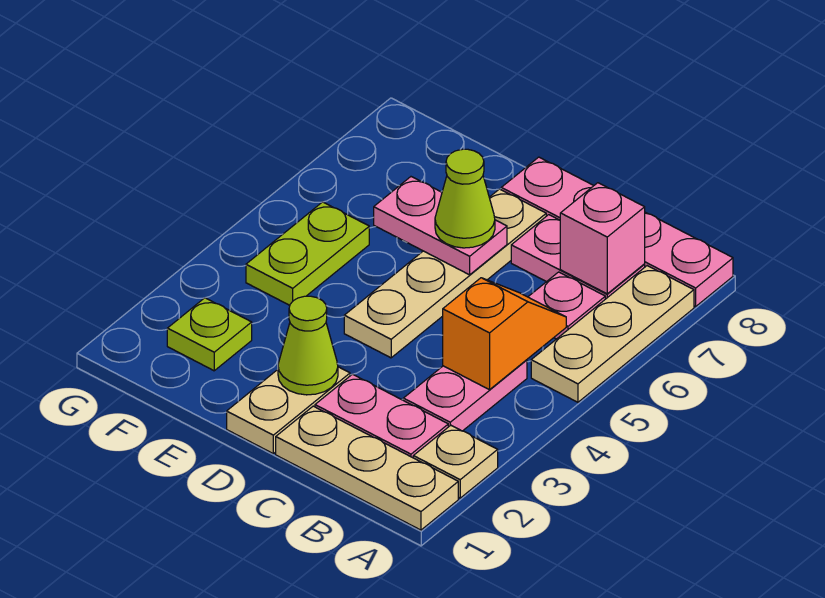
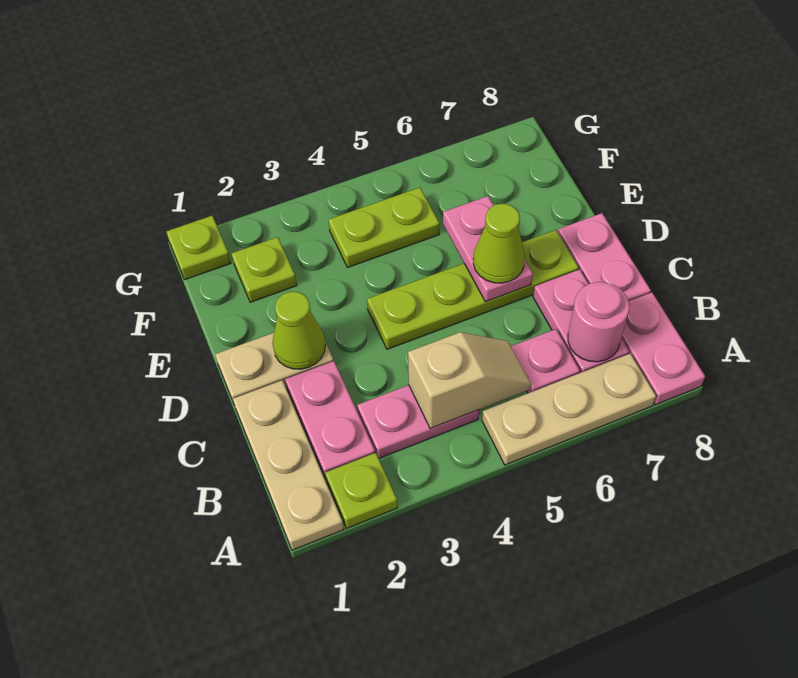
tan plate A2 level 1 -> lime plate A2 level 1
orange slope B4:B5 level 2 top 4 -> tan slope B4:B5 level 2 top 4
pink brick B7 level 2 -> pink round brick B7 level 2
tan plate D4:D7 level 1 -> lime plate D4:D7 level 1
none -> lime plate G1 level 1

